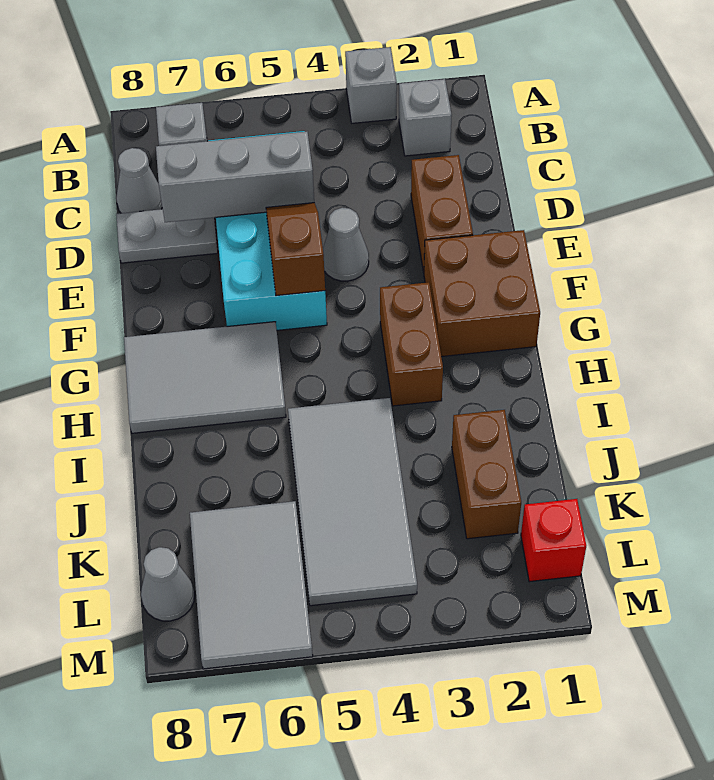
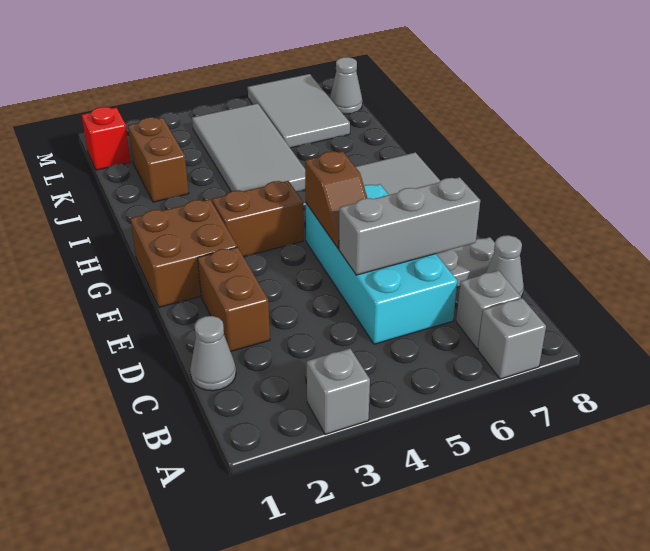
grey brick B2 level 1 -> grey brick A7 level 1
grey cone E4 level 1 -> grey cone C1 level 1
brown brick G3:H3 level 1 -> brown brick G3:G4 level 1

